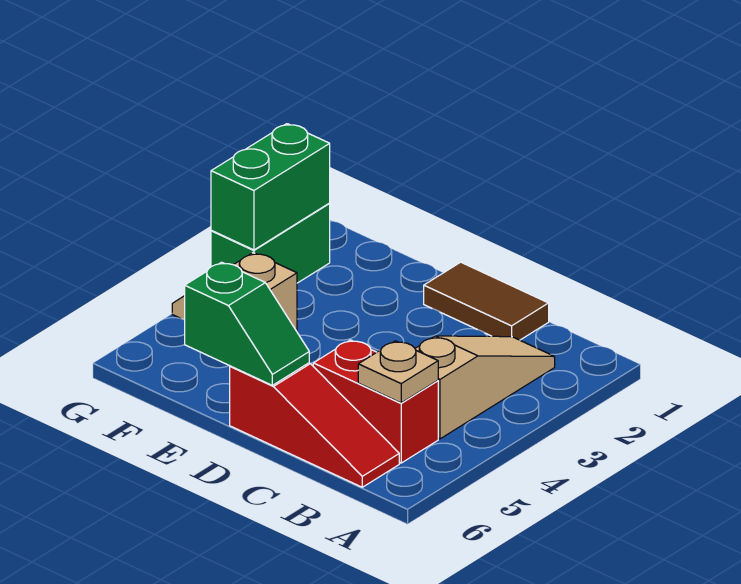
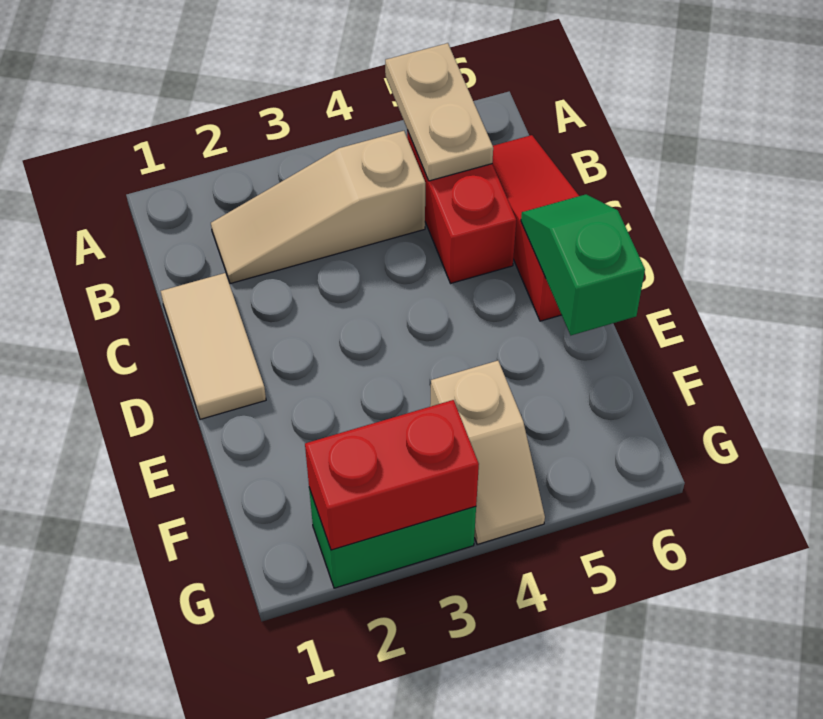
tan plate B5 level 2 -> tan plate A5:B5 level 2
brown tile C1:D1 level 1 -> tan tile C1:D1 level 1
green brick G2:G3 level 2 -> red brick G2:G3 level 2

